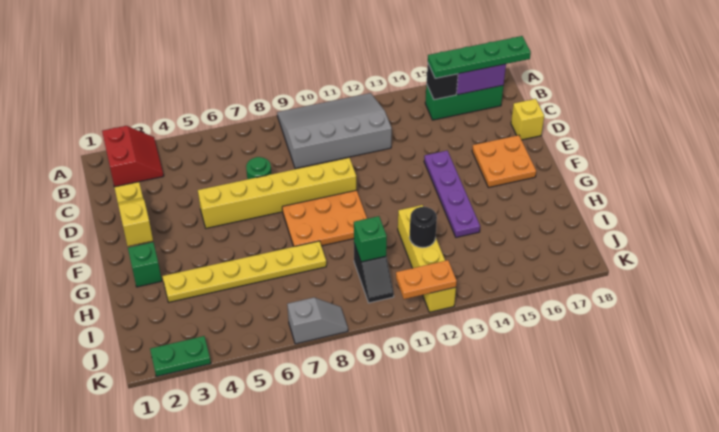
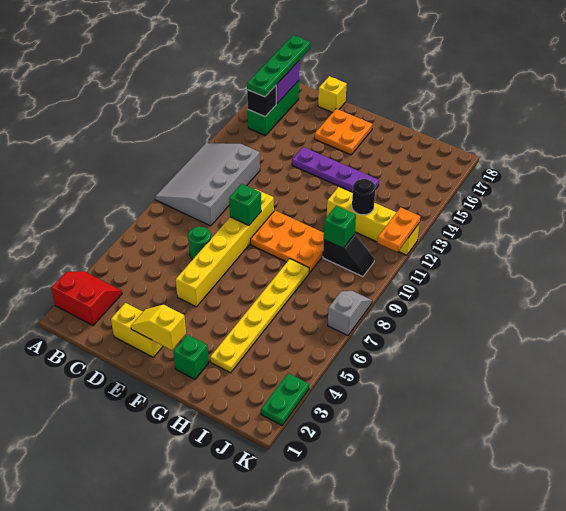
none -> green brick E9 level 2
orange plate F8:G10 level 1 -> orange plate F9:H10 level 1

